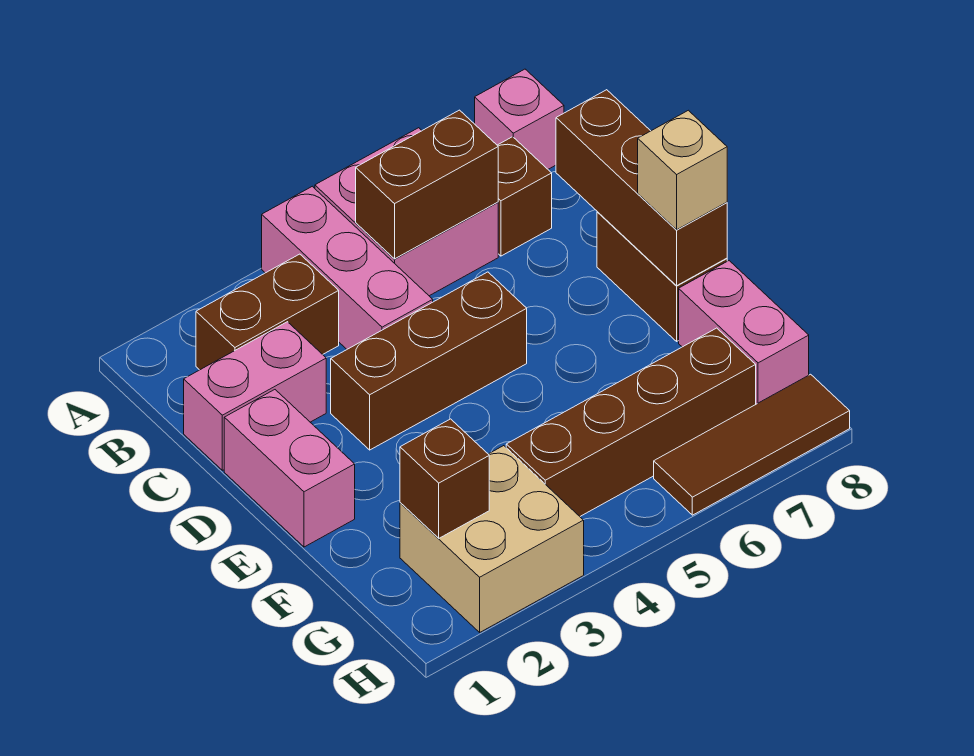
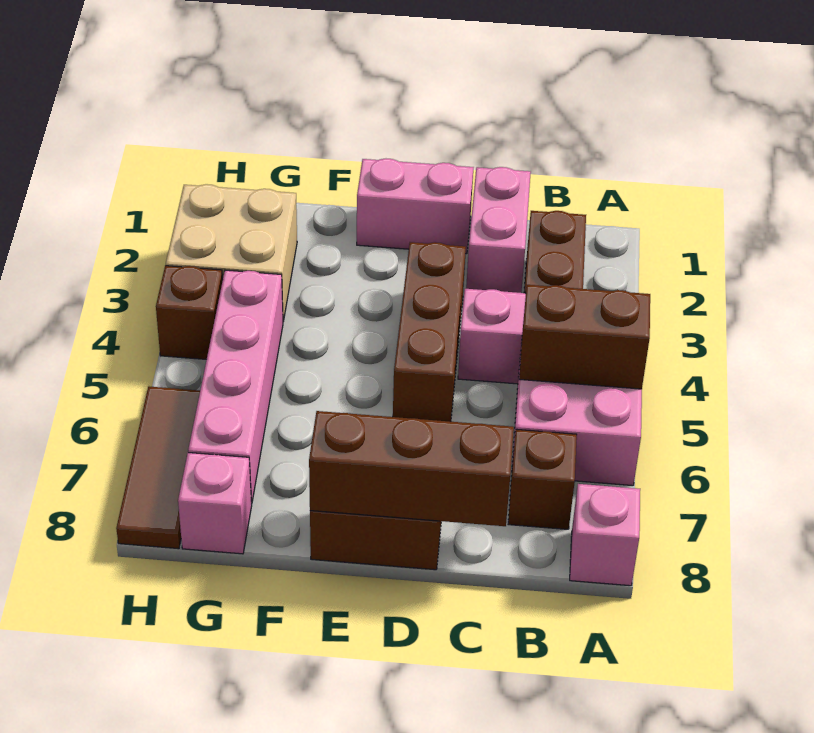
brown brick B5:B6 level 2 -> brown brick A5:B5 level 2
tan brick E8 level 3 -> none
pink brick F8:G8 level 1 -> pink brick G8 level 1
brown brick G2 level 2 -> brown brick H4 level 1
brown brick G4:G7 level 1 -> pink brick G4:G7 level 1

